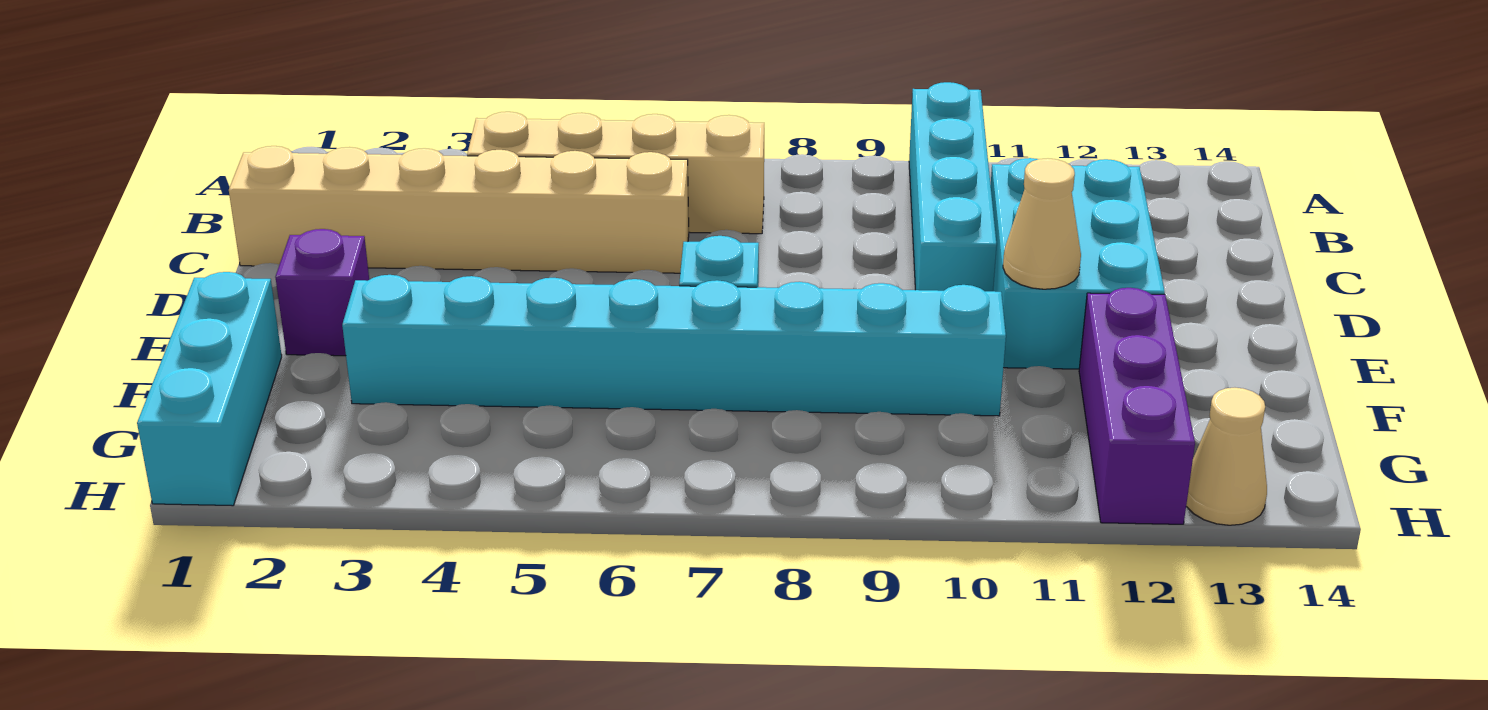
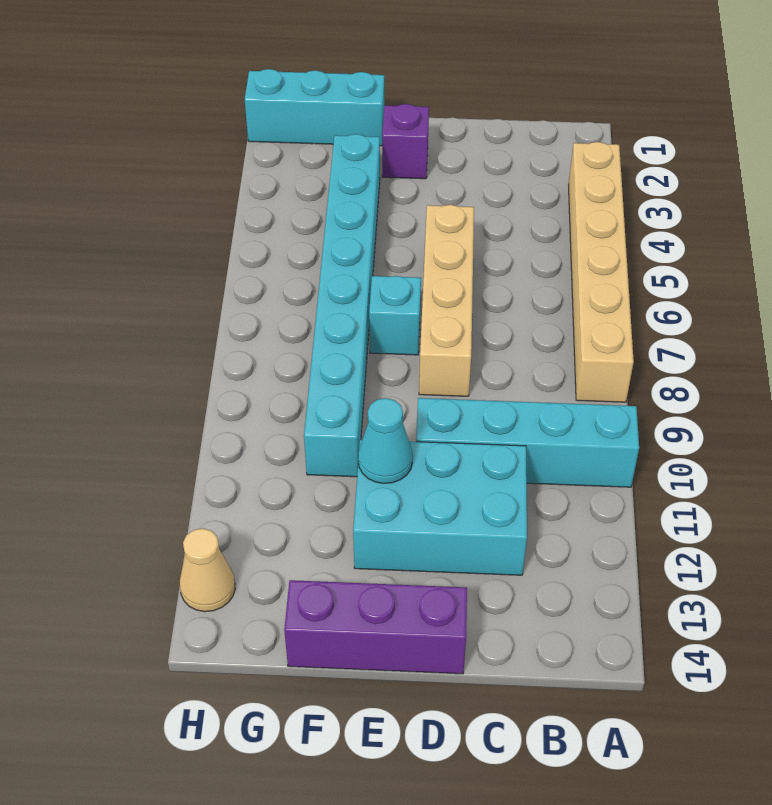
tan brick B4:B7 level 1 -> tan brick D5:D8 level 1
tan brick C1:C6 level 1 -> tan brick A3:A8 level 1
tan cone E11 level 2 -> cyan cone E11 level 2
purple brick F12:H12 level 1 -> purple brick D14:F14 level 1

